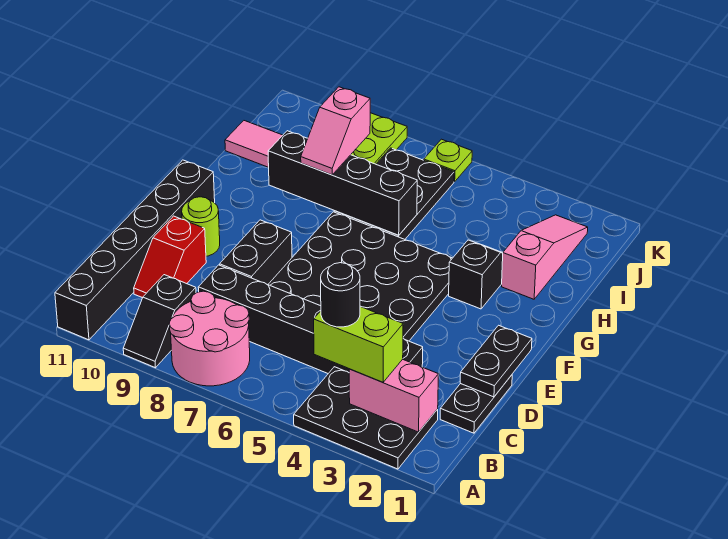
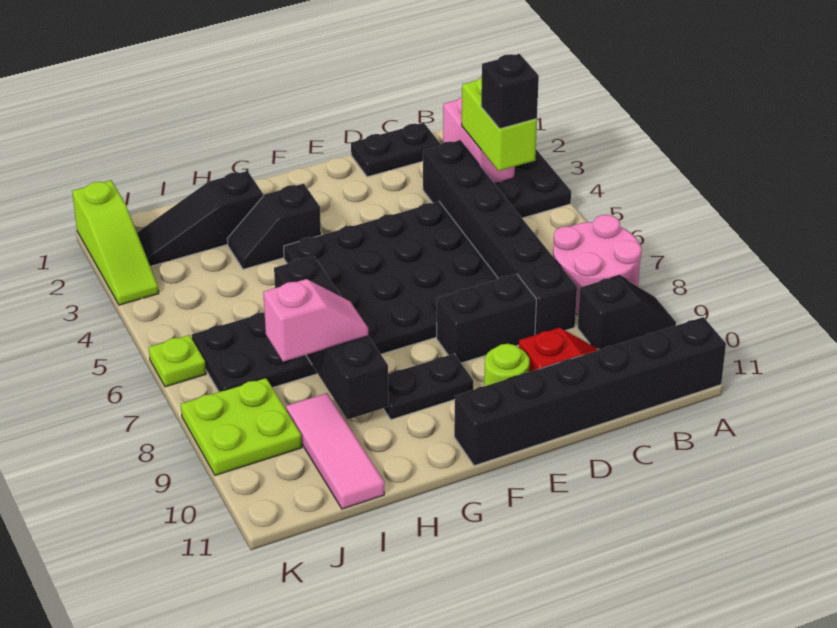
black round brick B4 level 4 -> black brick B4 level 4
black plate D1:E1 level 2 -> black plate F9:G9 level 1
pink slope H2:J2 level 1 top H -> black slope H2:J2 level 1 top H
none -> lime slope K1:K3 level 1 top 1

